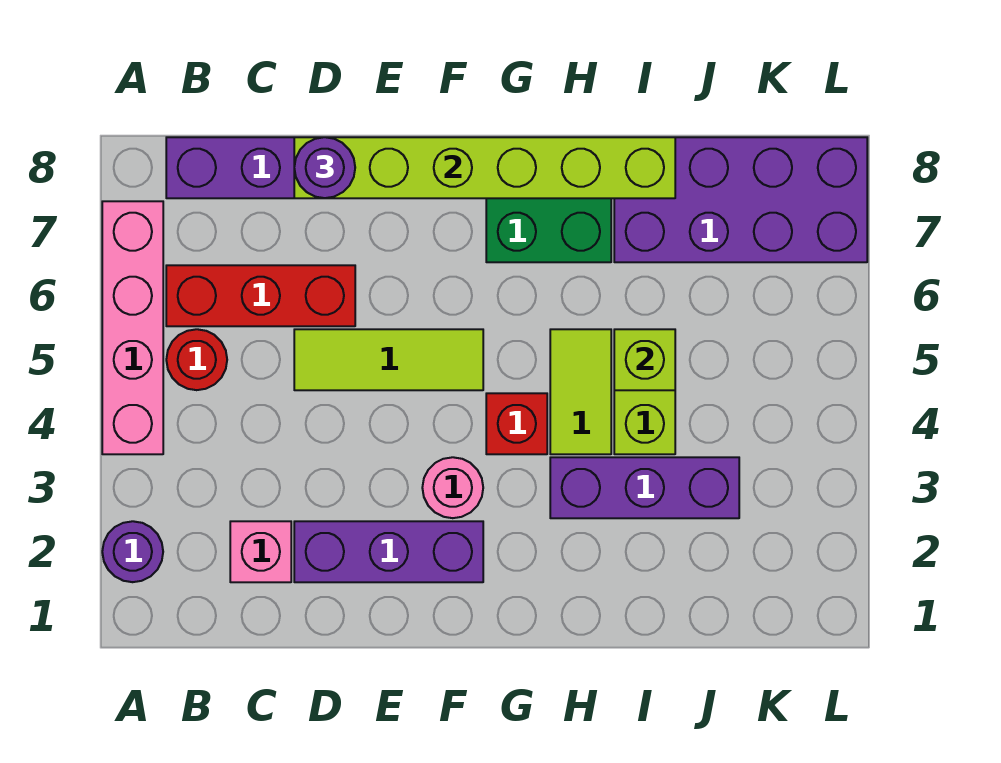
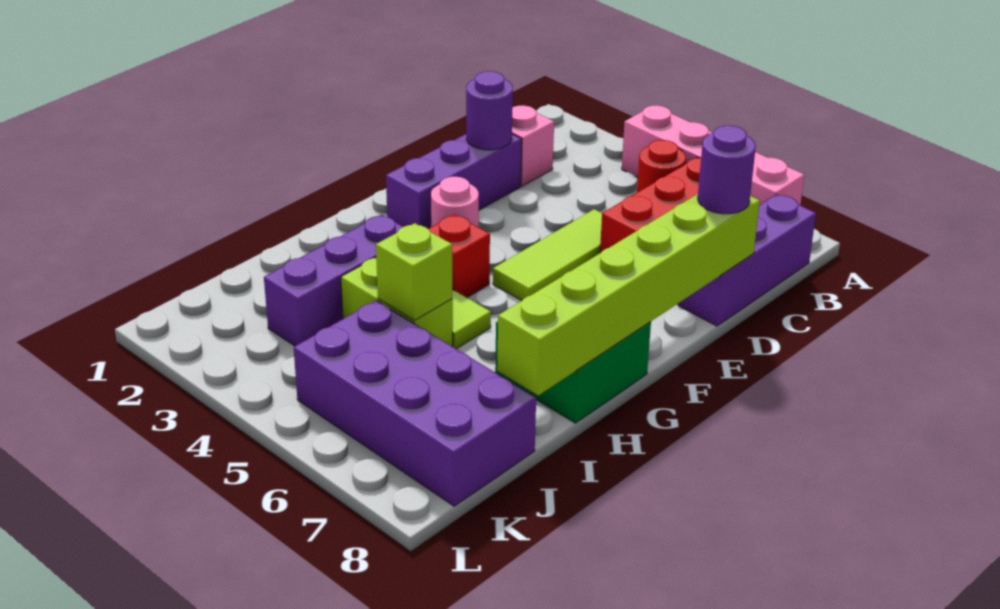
purple round brick A2 level 1 -> purple round brick D2 level 2
purple brick I7:L8 level 1 -> purple brick J5:K8 level 1

